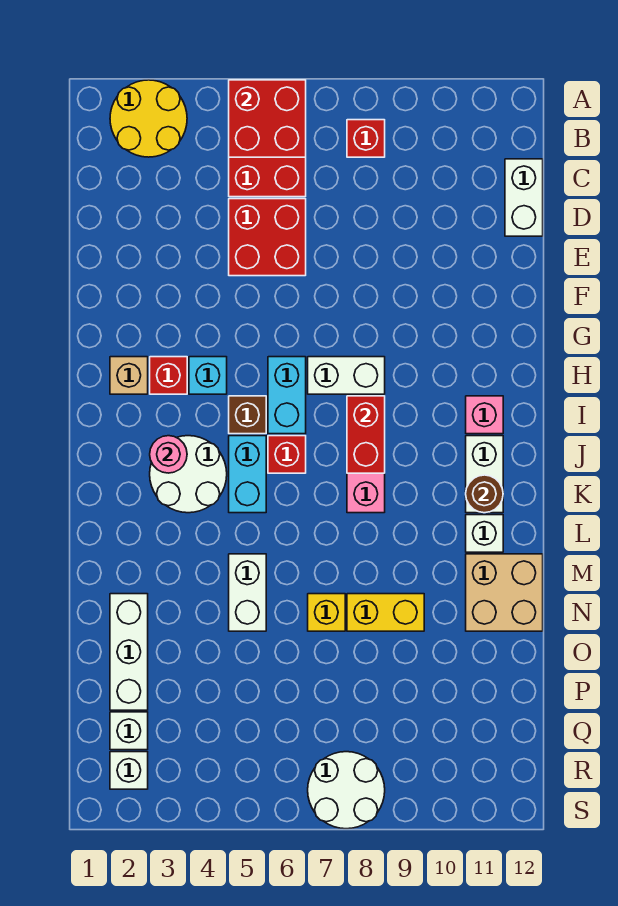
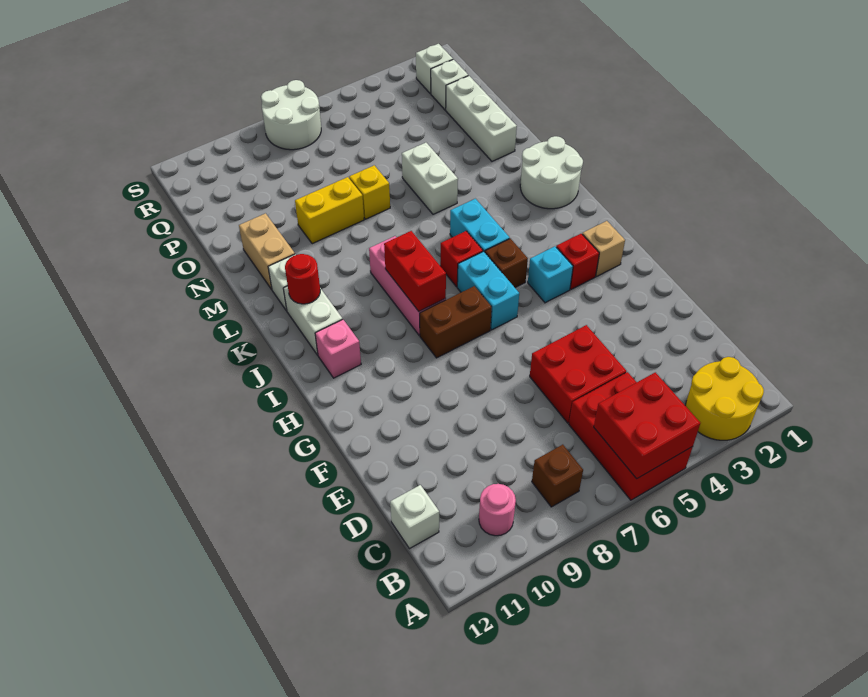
red brick B8 level 1 -> brown brick B8 level 1
white brick C12:D12 level 1 -> white brick C12 level 1
white brick H7:H8 level 1 -> brown brick H7:H8 level 1
white round brick J3:K4 level 1 -> white round brick K1:L2 level 1
pink round brick J3 level 2 -> pink round brick B10 level 1
brown round brick K11 level 2 -> red round brick K11 level 2
tan brick M11:N12 level 1 -> tan brick M11:N11 level 1

